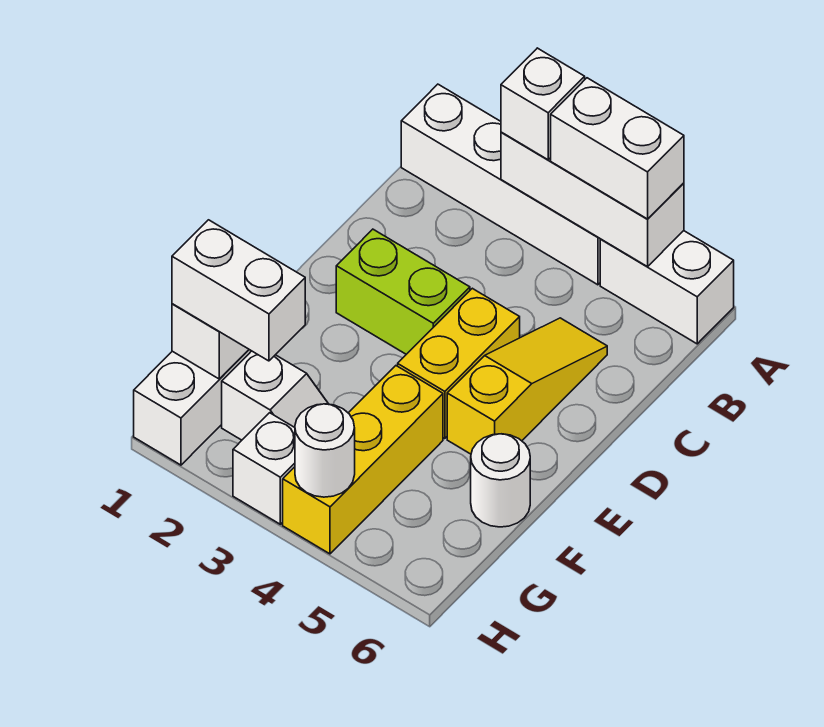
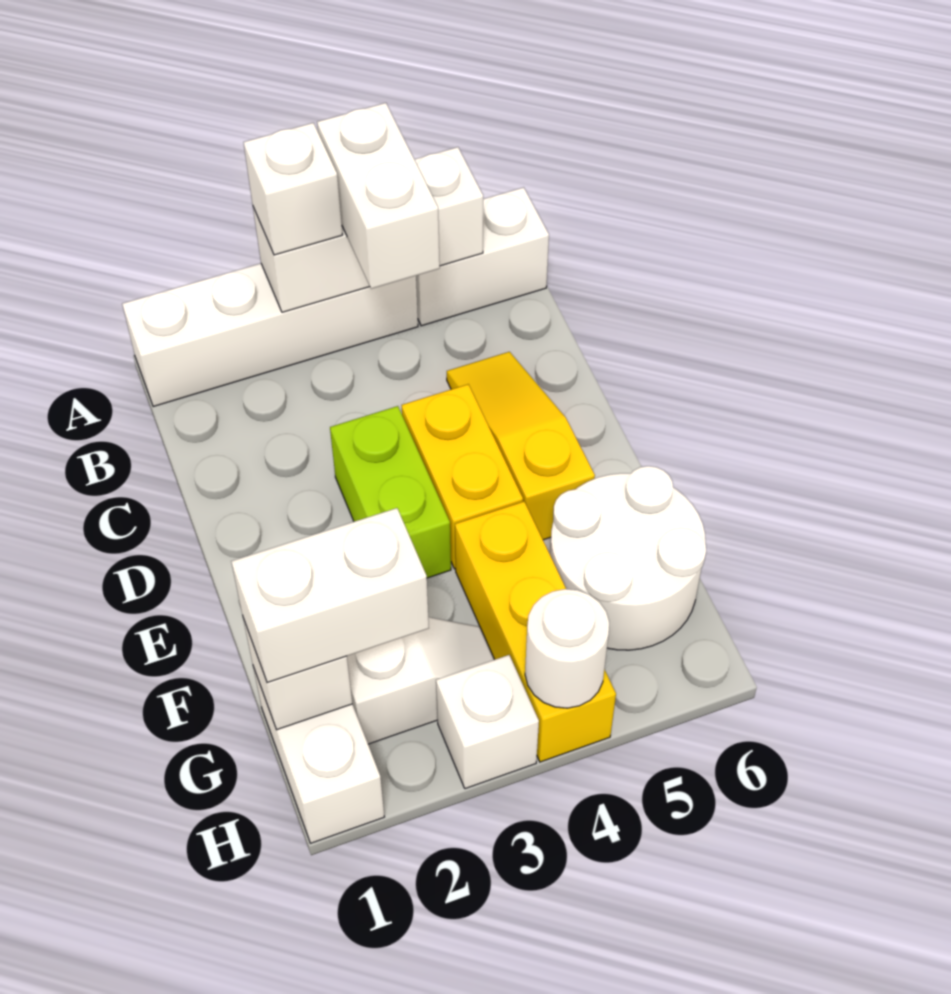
white brick A4:A5 level 3 -> white brick A4:B4 level 3
lime brick D2:D3 level 1 -> lime brick D3:E3 level 1
white round brick F6 level 1 -> white round brick F5:G6 level 1

